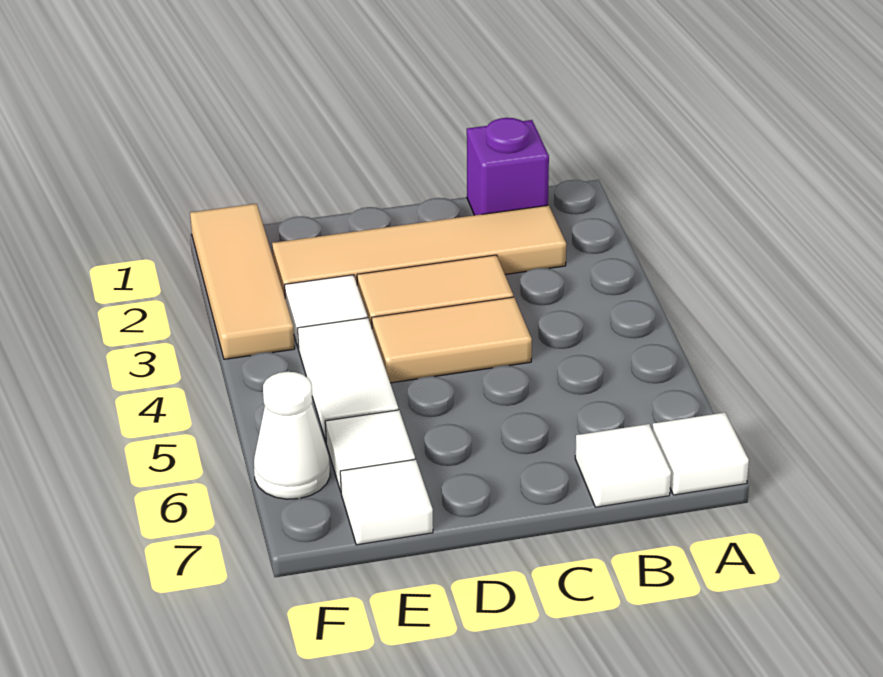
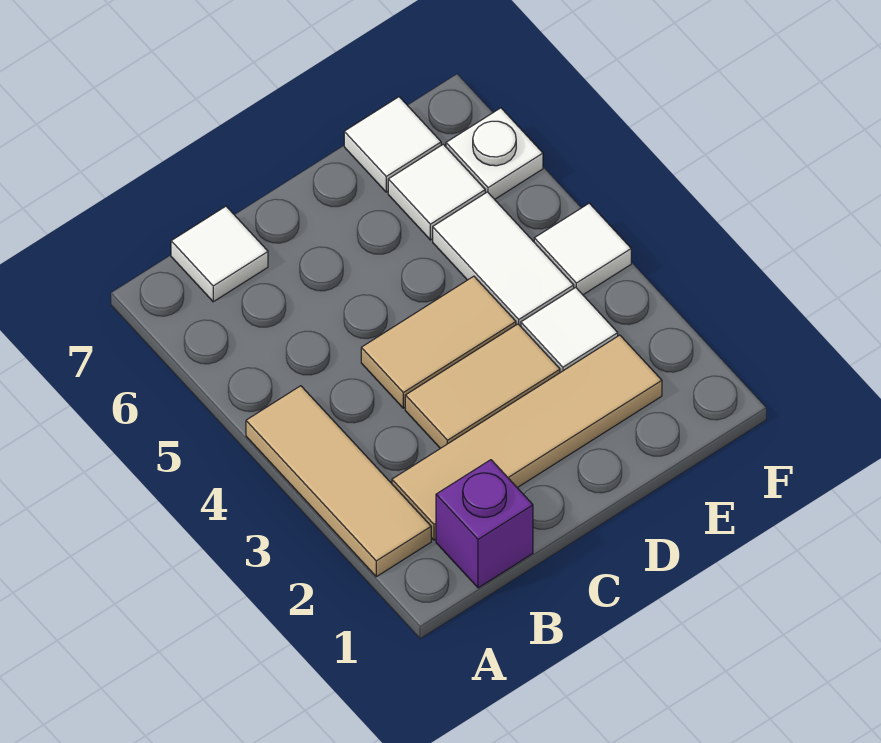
white tile A7 level 1 -> white tile F4 level 1
tan tile F1:F3 level 1 -> tan tile A2:A4 level 1
white cone F6 level 1 -> white plate F6 level 1

